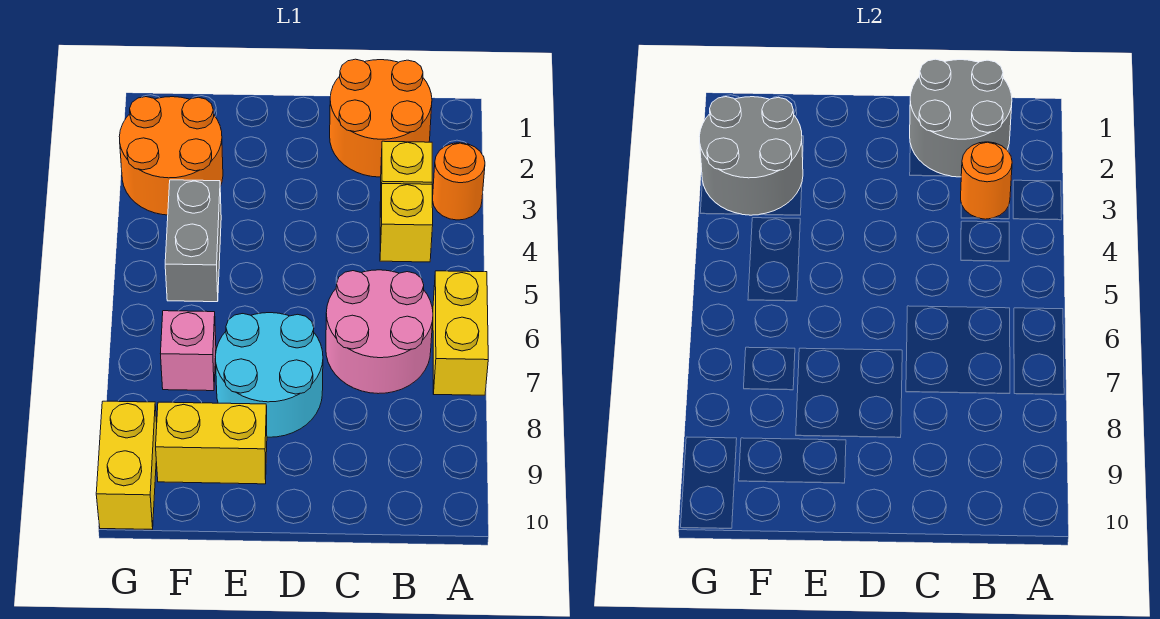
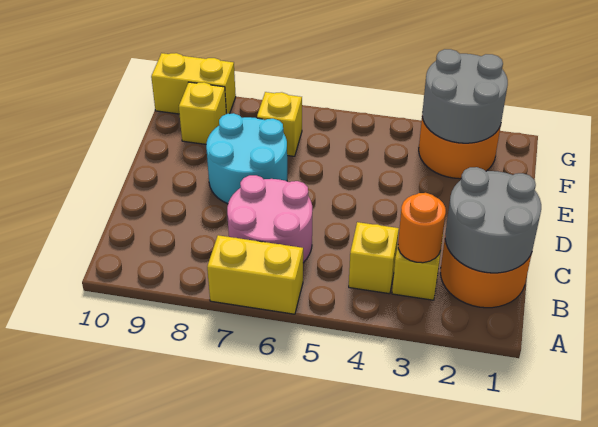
orange round brick A3 level 1 -> none
yellow brick E9:F9 level 1 -> yellow brick F9 level 1
grey brick F4:F5 level 1 -> none
pink brick F7 level 1 -> yellow brick F7 level 1

